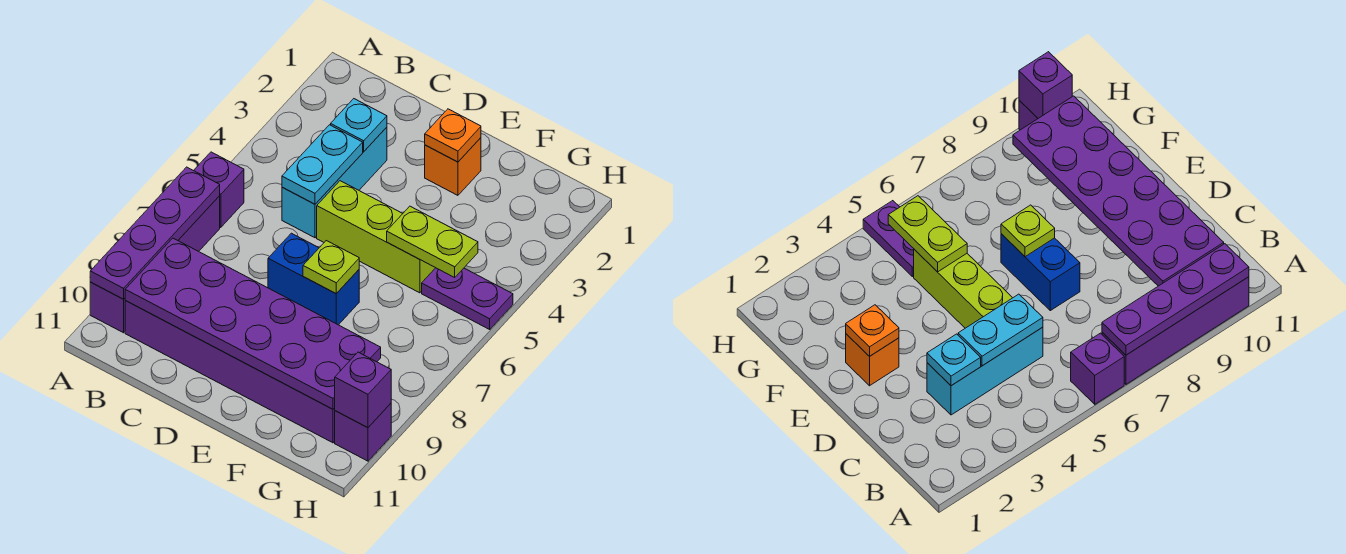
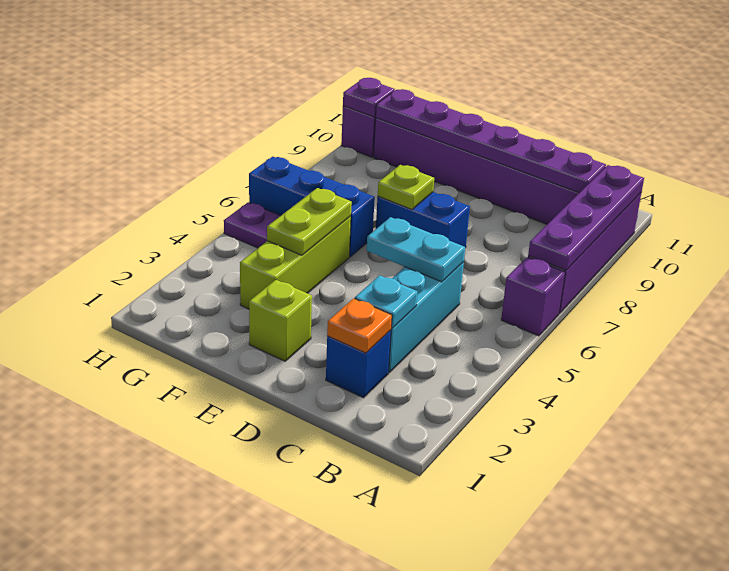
purple plate B9:G10 level 2 -> purple plate B10:G10 level 2
none -> blue brick C2 level 1
cyan plate C4:C5 level 2 -> cyan plate C5:D5 level 2
lime brick D5:F5 level 1 -> lime brick F3:F5 level 1
orange brick E2 level 1 -> lime brick E2 level 1
orange plate E2 level 2 -> orange plate C2 level 2
lime plate F5:G5 level 2 -> lime plate F4:F5 level 2
none -> blue brick F6:H6 level 1
purple brick H10 level 2 -> purple plate H10 level 2

